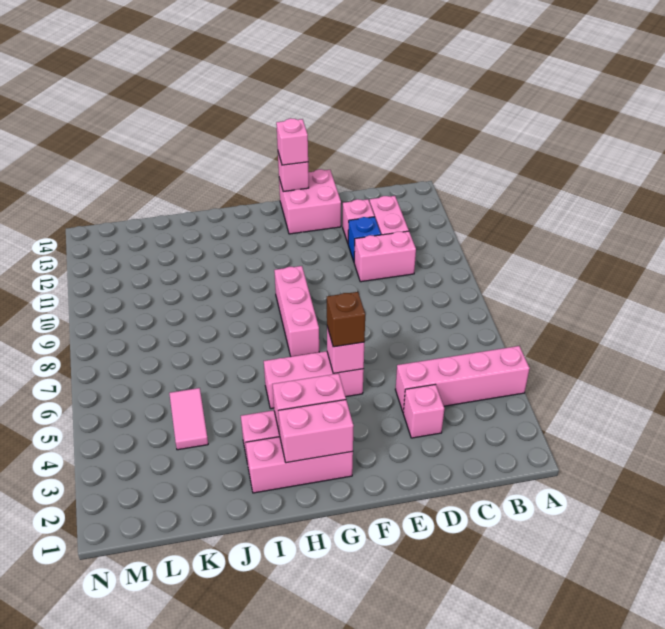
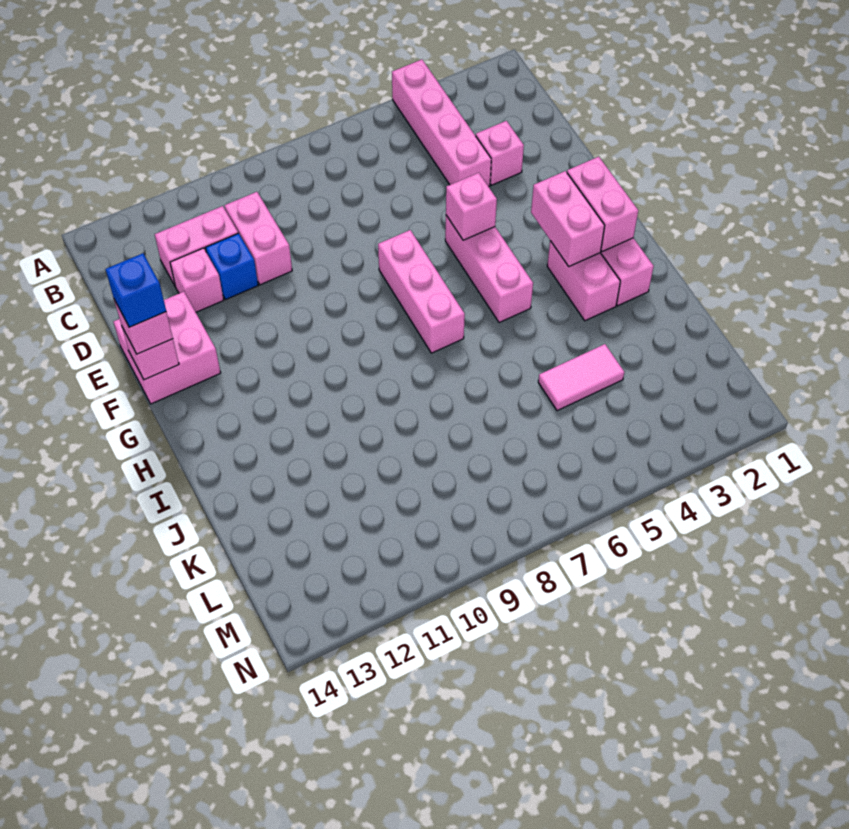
brown brick F5 level 3 -> none
none -> blue brick F14 level 4
pink brick G7:G9 level 1 -> pink brick F7:H7 level 1

